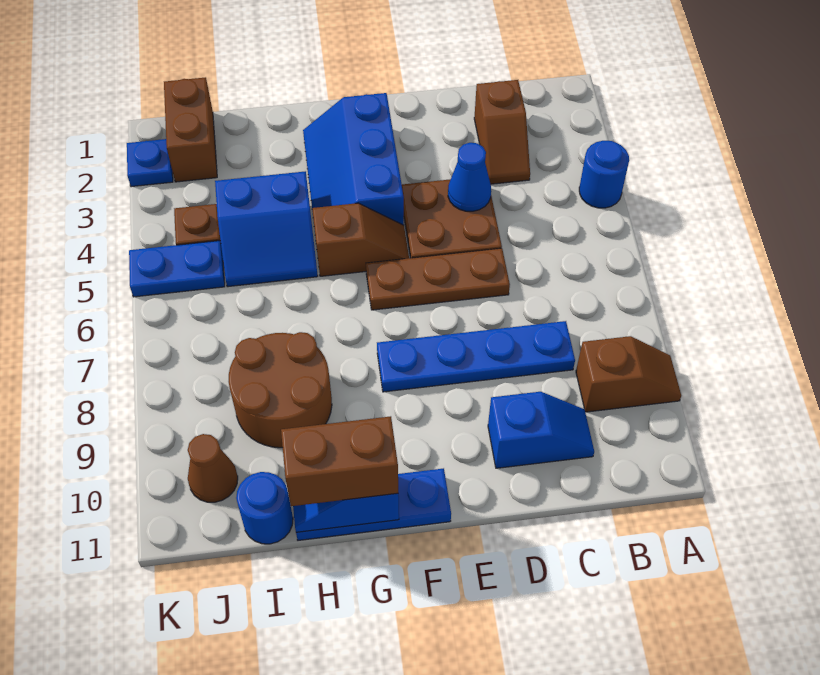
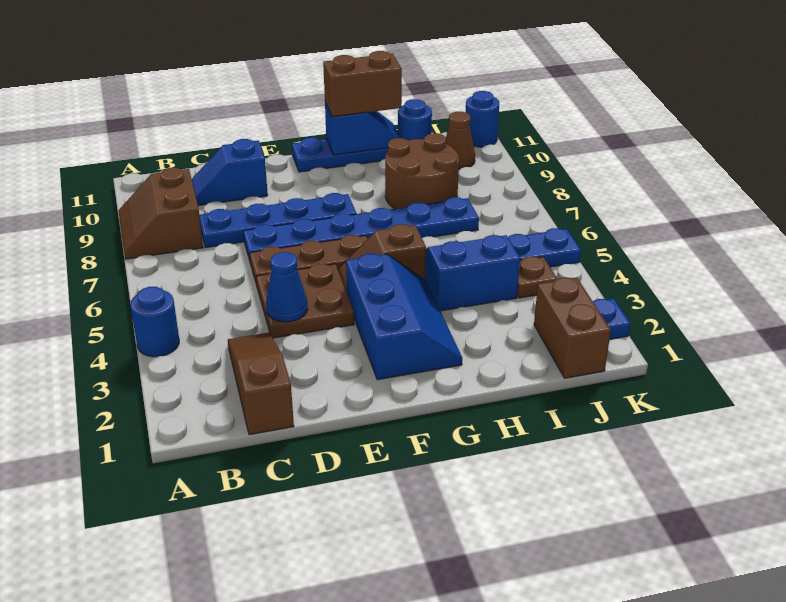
brown slope A9:B9 level 1 top B -> brown slope A8:B9 level 1 top B
brown slope C2:C3 level 1 top 2 -> brown slope C1:C3 level 1 top 1
none -> blue plate D7:I7 level 1
none -> blue round brick K11 level 1

